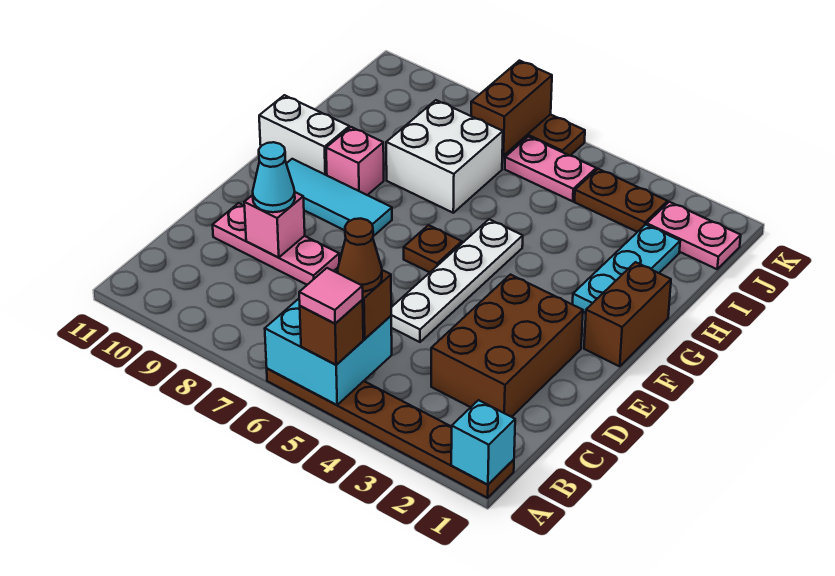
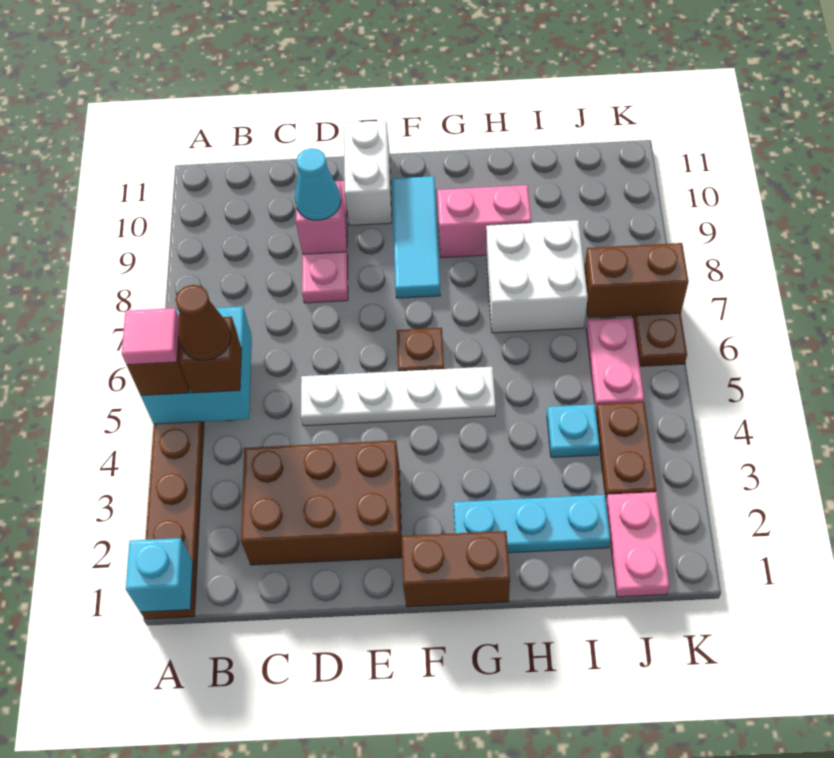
pink brick G9 level 1 -> pink brick G9:H9 level 1
white brick G10:G11 level 1 -> white brick E10:E11 level 1
none -> cyan plate I4 level 1

